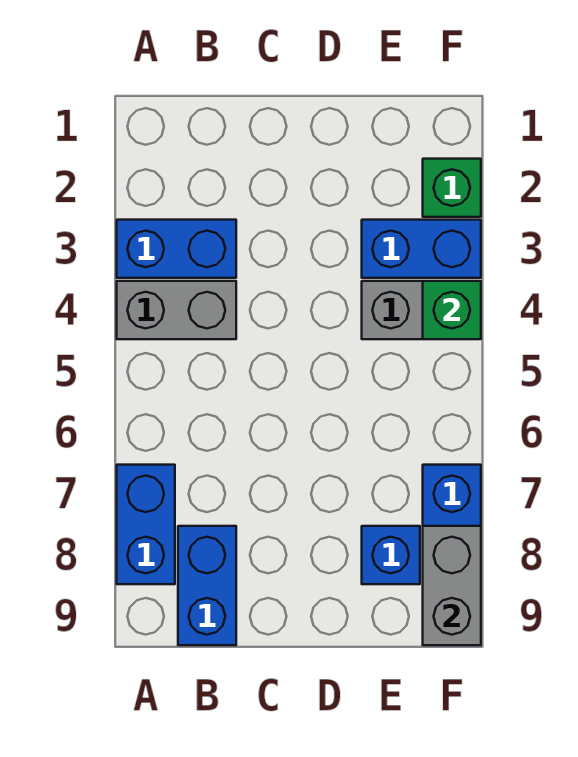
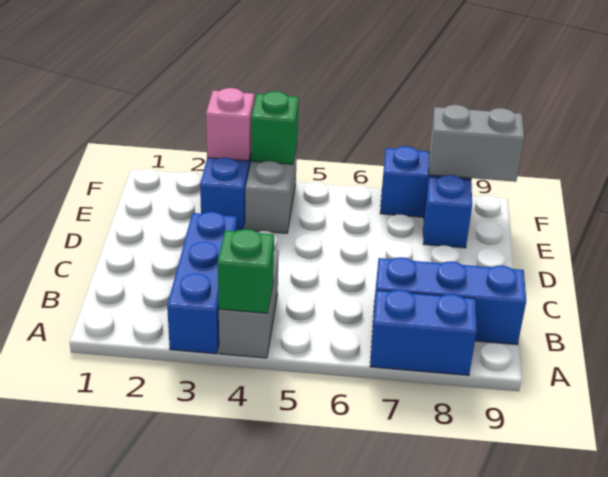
blue brick A3:B3 level 1 -> blue brick A3:C3 level 1
blue brick B8:B9 level 1 -> blue brick B7:B9 level 1
green brick F2 level 1 -> green brick A4 level 2
none -> pink brick F3 level 2

